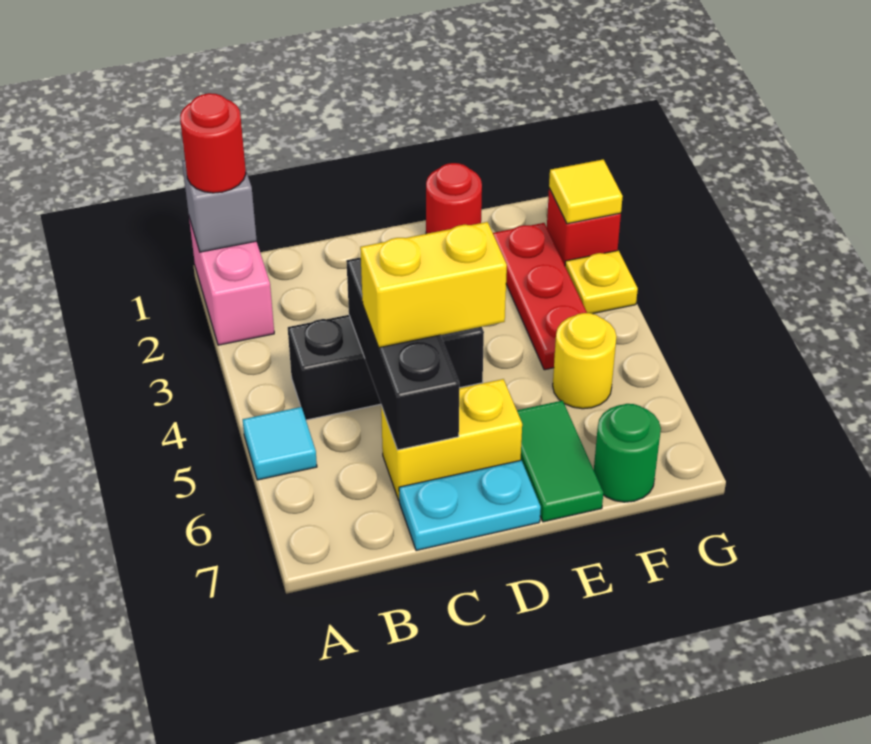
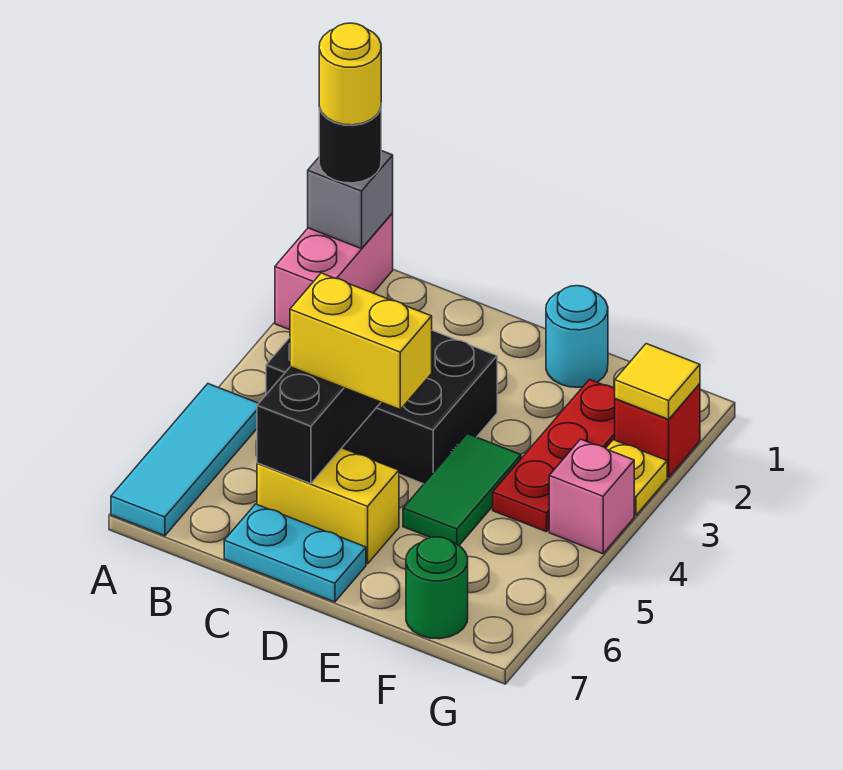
red round brick A1 level 3 -> black round brick A1 level 3
cyan tile A5 level 1 -> cyan tile A5:A7 level 1
black brick B4:D4 level 1 -> black brick B3:D4 level 1
red round brick E1 level 1 -> cyan round brick E1 level 1
green tile E6:E7 level 1 -> green tile E4:E5 level 1
yellow round brick F5 level 1 -> yellow round brick A1 level 4
none -> pink brick G4 level 1

